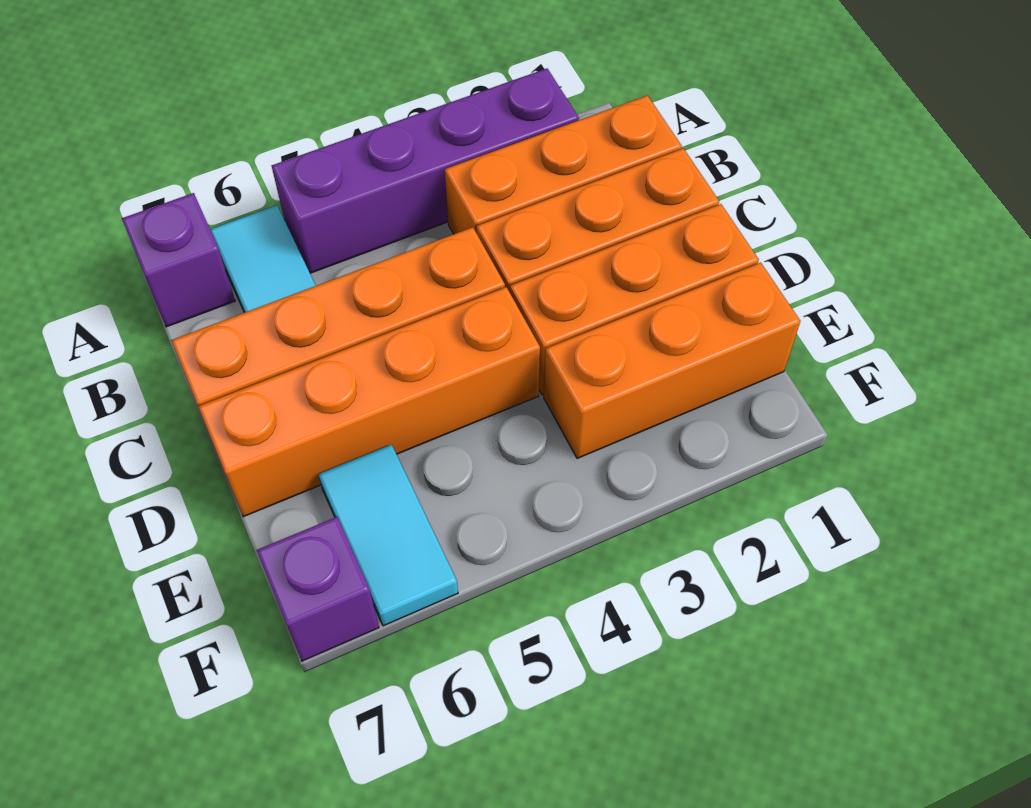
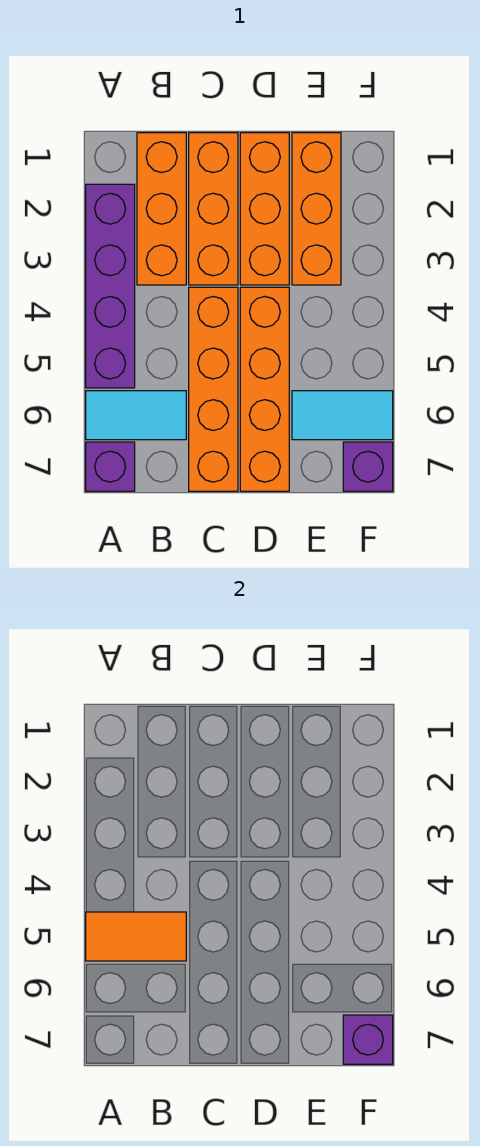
none -> orange tile A5:B5 level 2
none -> purple brick F7 level 2

